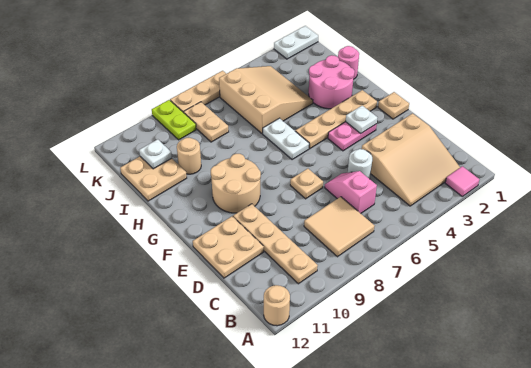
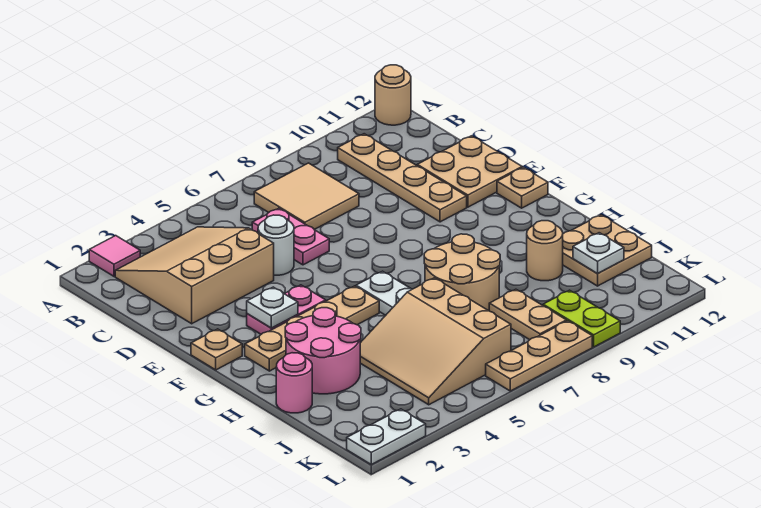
pink slope C6:D6 level 1 top C -> pink plate C6:D6 level 1
tan plate E7 level 1 -> tan plate F12 level 1
tan round brick F9:G10 level 1 -> tan round brick H7:I8 level 1

